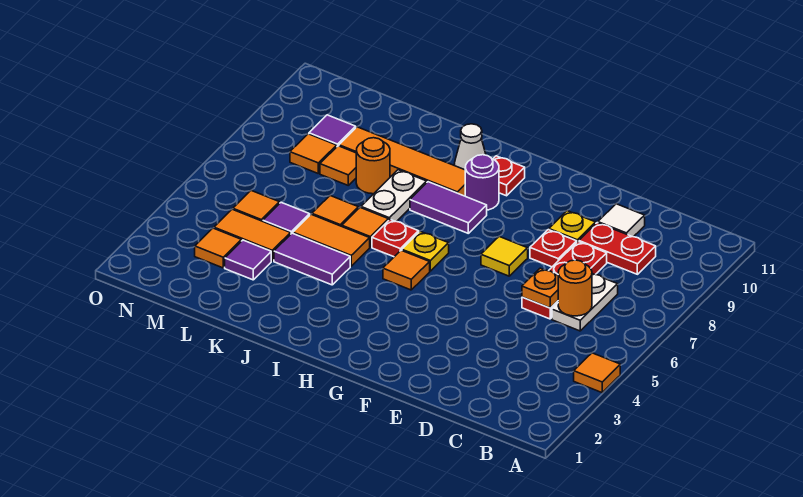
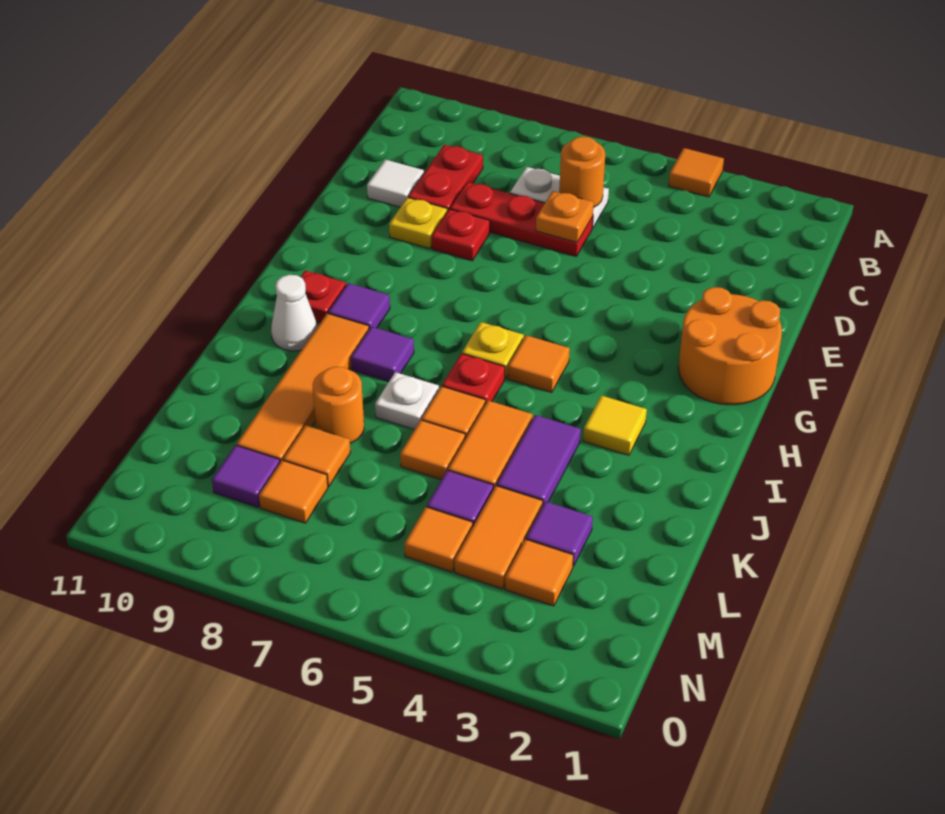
none -> orange round brick F1:G2 level 1
yellow tile F7 level 1 -> yellow tile I3 level 1
purple tile H8:I8 level 1 -> purple tile I8 level 1
purple round brick H9 level 1 -> purple tile H9 level 1
white plate J7:J8 level 1 -> white plate J7 level 1

